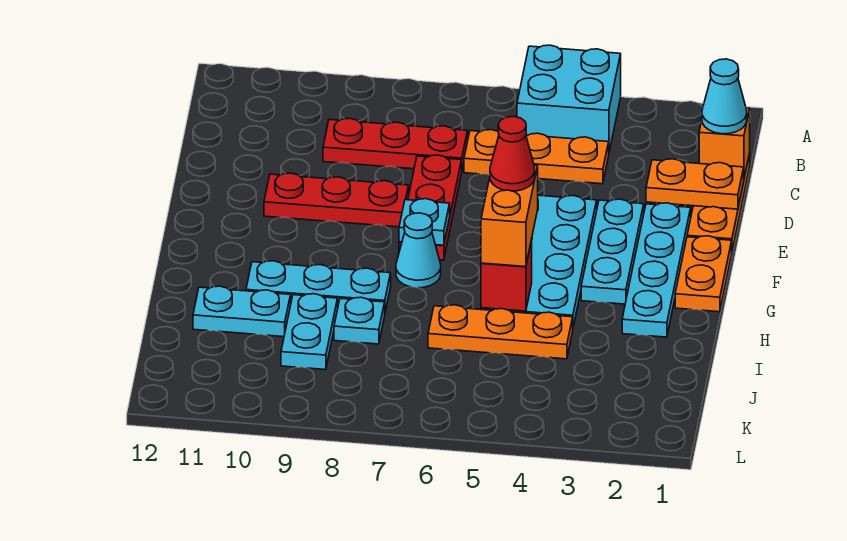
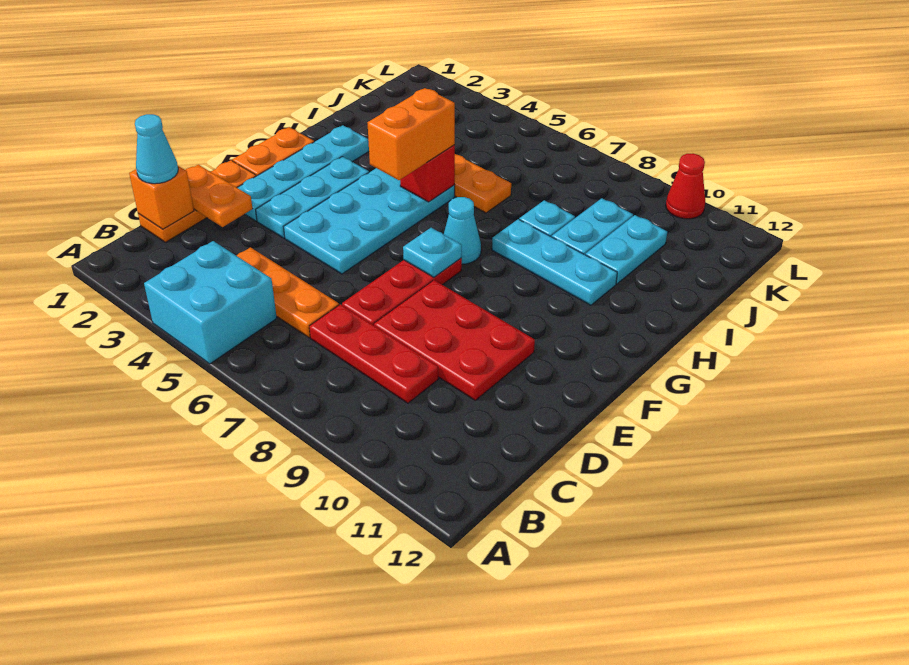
red plate E8:E10 level 1 -> red plate D8:E10 level 1
red cone G5 level 4 -> red cone L10 level 1
cyan plate I10:I11 level 1 -> cyan plate I10:J10 level 1

